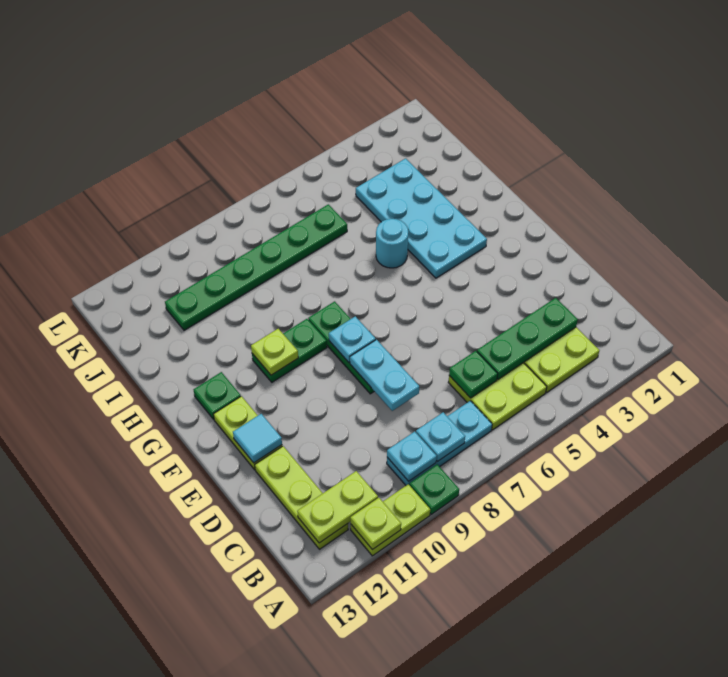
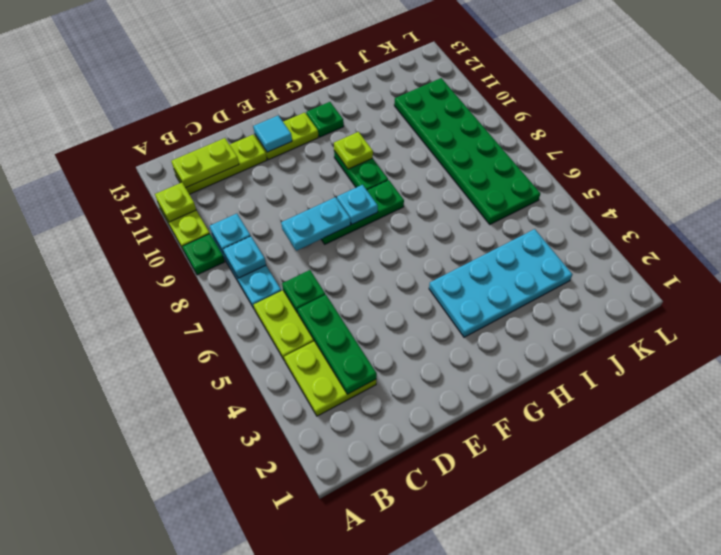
lime plate B11:B12 level 2 -> lime plate B12:C12 level 2
cyan round brick H5 level 1 -> none
green plate J6:J11 level 1 -> green plate J6:K11 level 1

